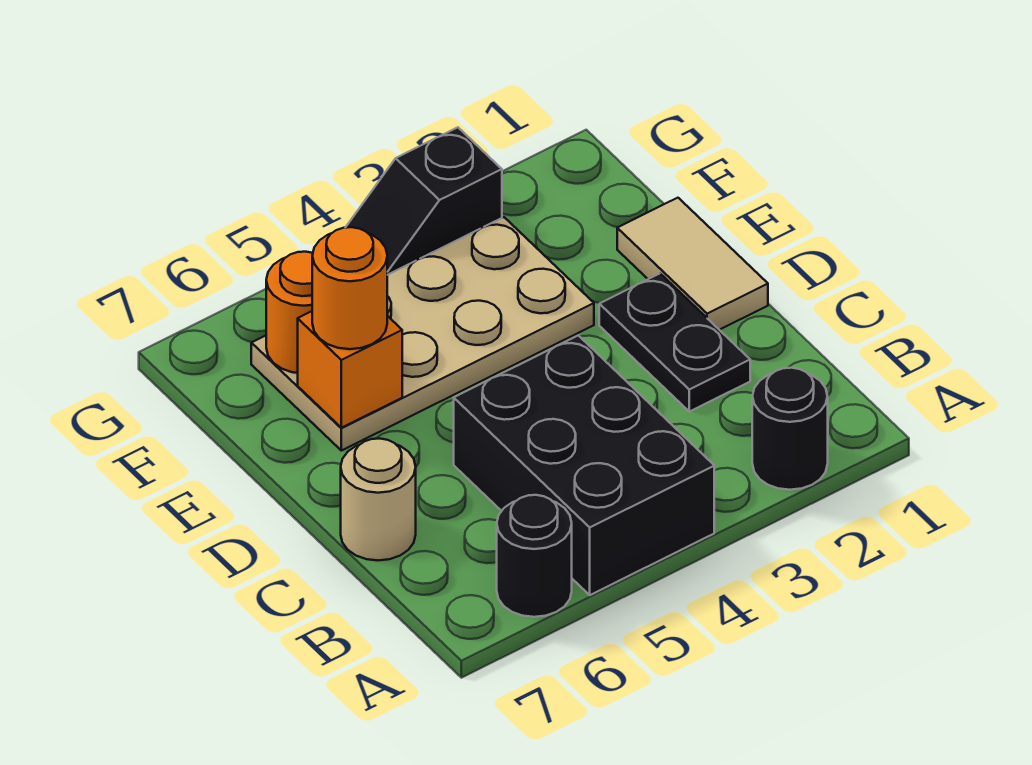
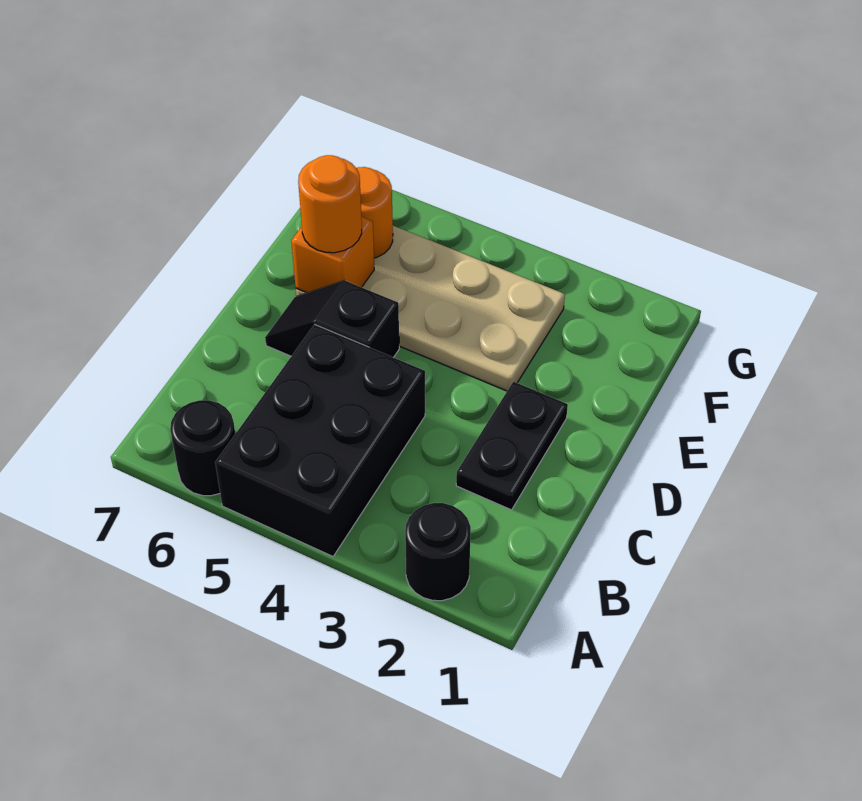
tan round brick C7 level 1 -> none
tan tile D1:E1 level 1 -> none
black slope G3:G4 level 1 top 3 -> black slope D5:D6 level 1 top 5

